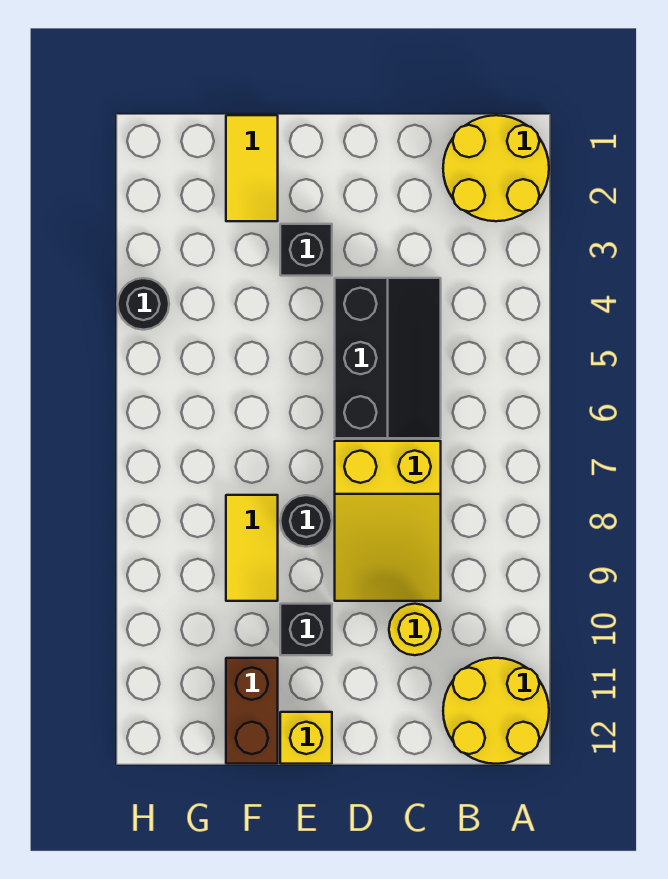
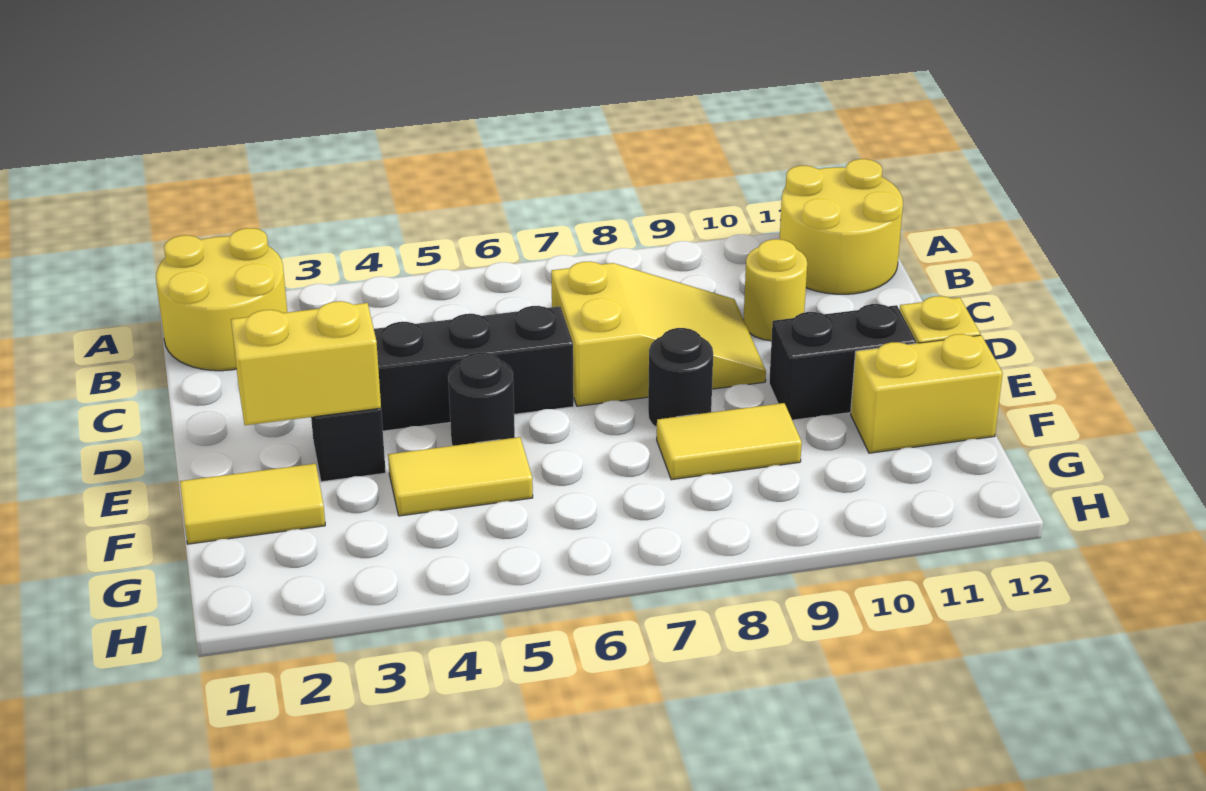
none -> yellow brick E2:E3 level 2
black brick E10 level 1 -> black brick E10:E11 level 1
none -> yellow tile F4:F5 level 1
brown brick F11:F12 level 1 -> yellow brick F11:F12 level 1
black round brick H4 level 1 -> black round brick E5 level 1

